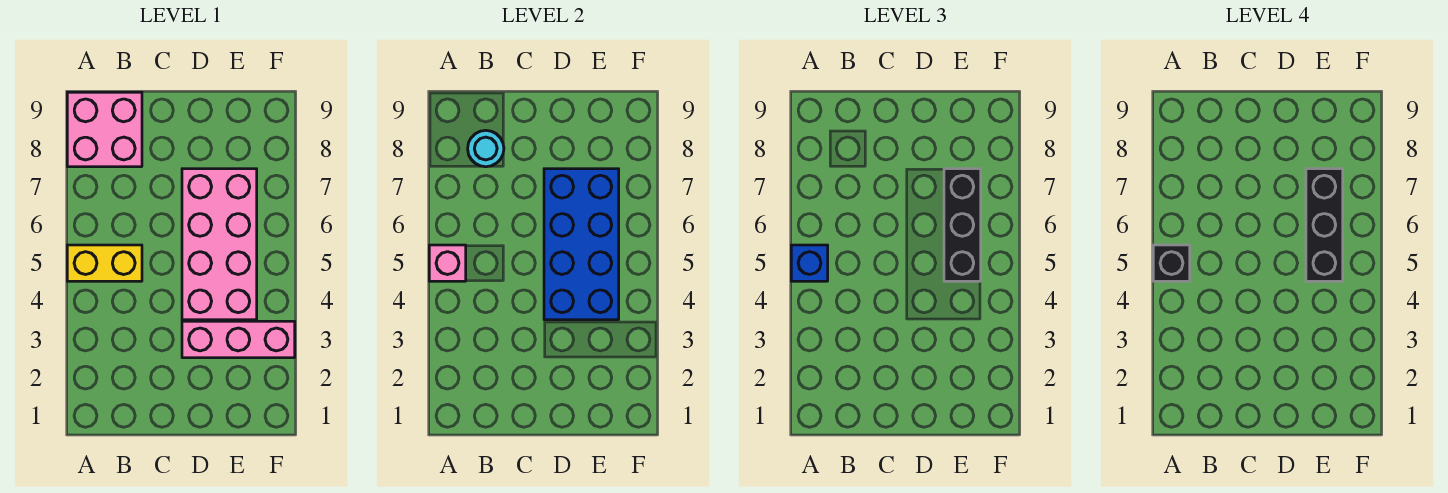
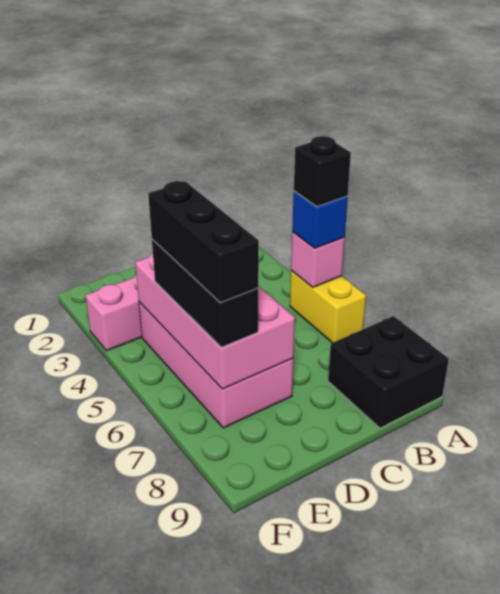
yellow brick A5:B5 level 1 -> yellow brick A5:A6 level 1
pink brick A8:B9 level 1 -> black brick A8:B9 level 1
cyan round brick B8 level 2 -> none
blue brick D4:E7 level 2 -> pink brick D4:E7 level 2

